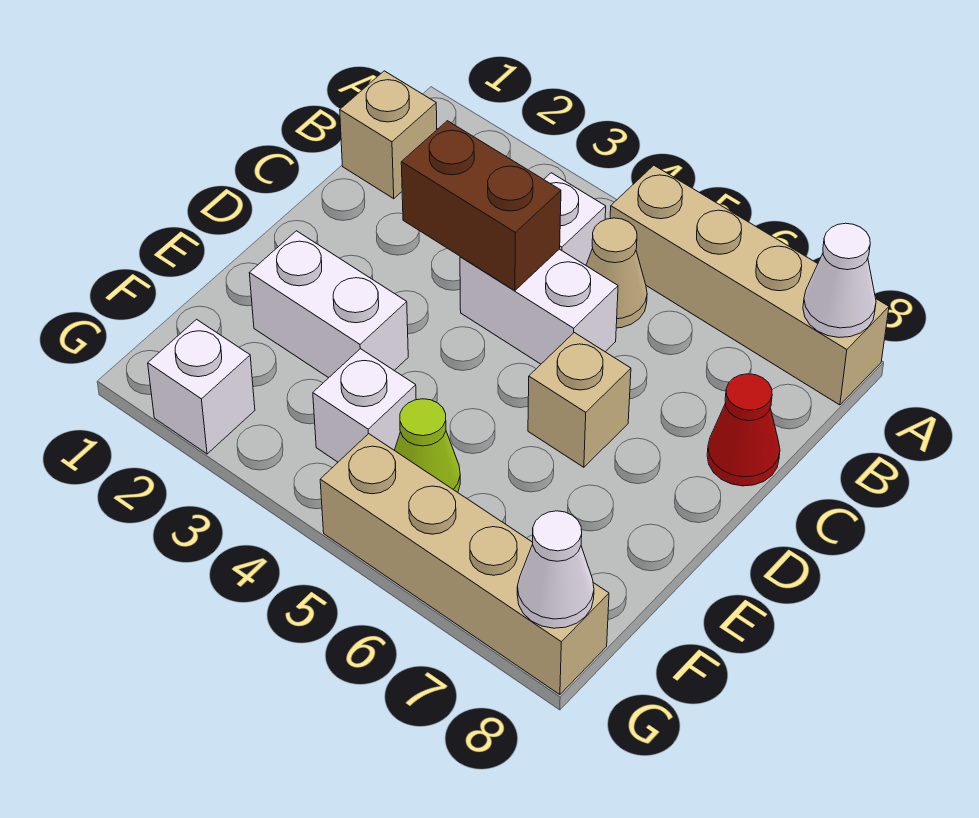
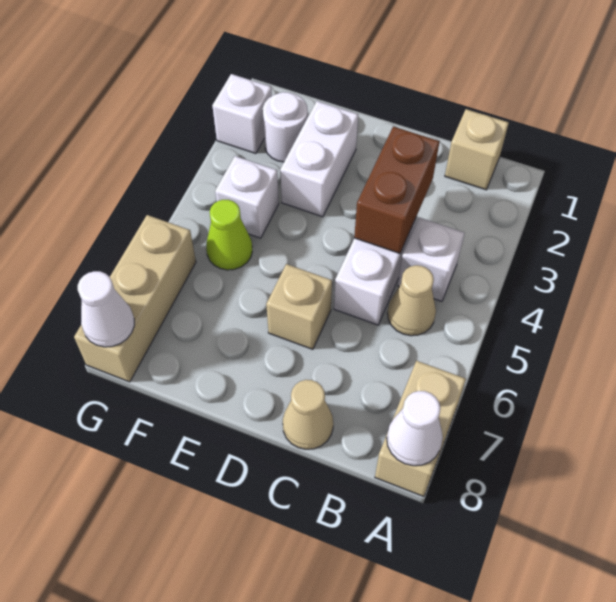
tan brick A5:A8 level 1 -> tan brick A7:A8 level 1
red cone C8 level 1 -> tan cone C8 level 1
none -> white round brick F2 level 1
tan brick G5:G8 level 1 -> tan brick G6:G8 level 1

